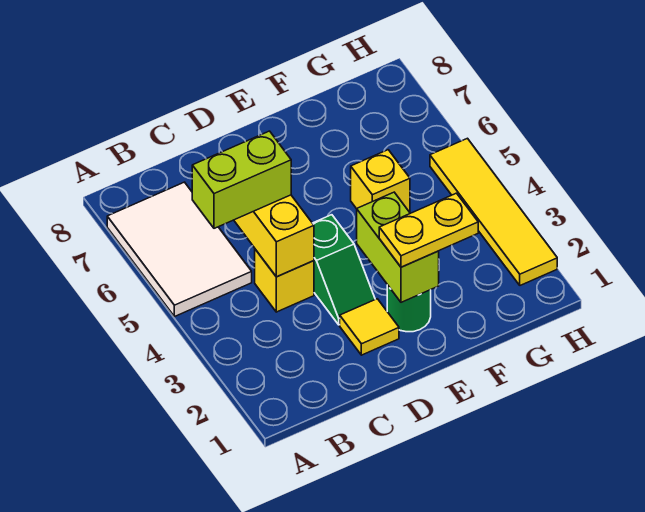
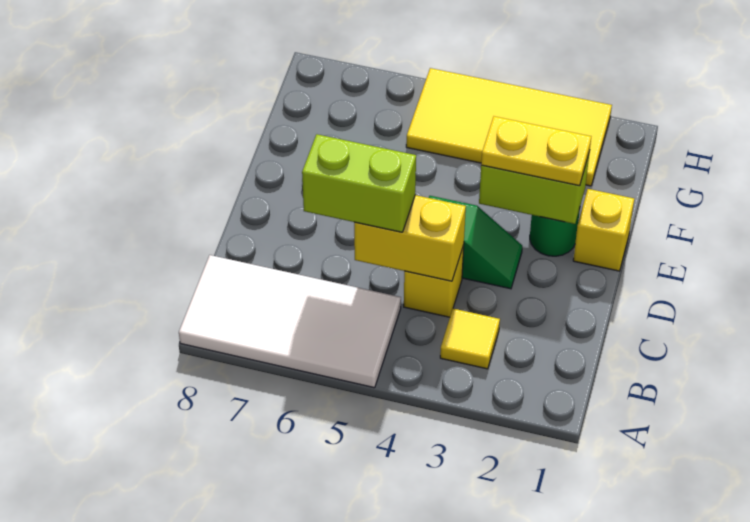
white tile A5:B7 level 1 -> white tile A5:B8 level 1
lime brick B5:C5 level 3 -> lime brick C5:C6 level 3
yellow tile D2 level 1 -> yellow tile B3 level 1
yellow plate E2:F2 level 3 -> yellow plate E2:E3 level 3
yellow brick F5 level 1 -> yellow brick E1 level 1
yellow tile H2:H5 level 1 -> yellow tile G2:H5 level 1

